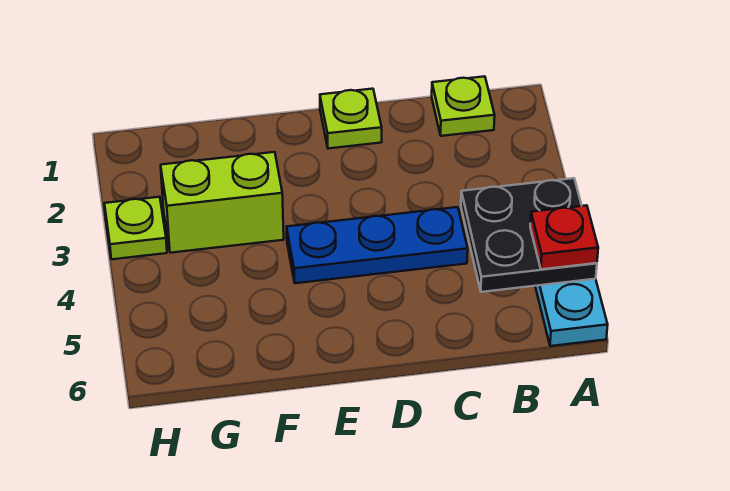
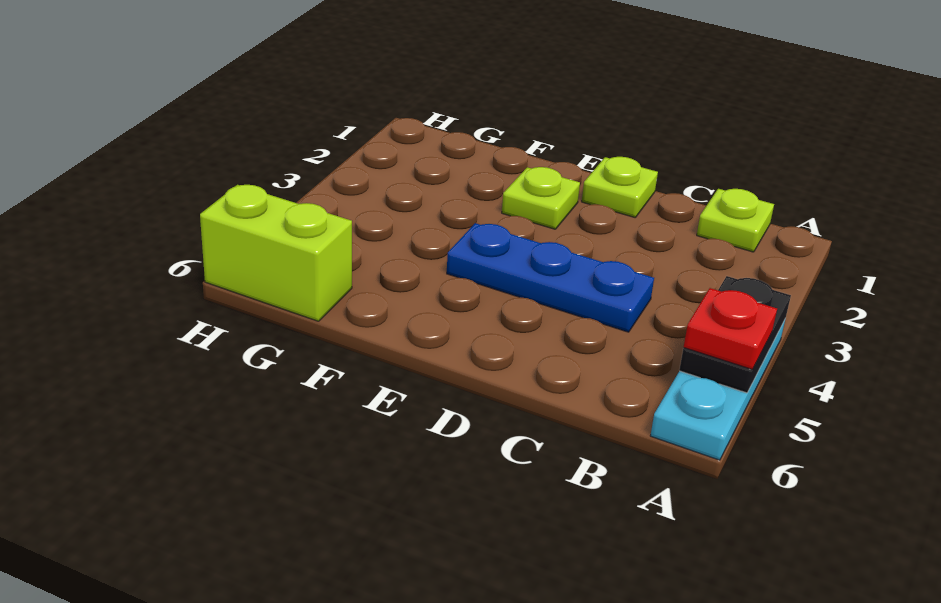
black plate A4:B5 level 2 -> black plate A4:A5 level 2
lime brick F3:G3 level 1 -> lime brick G6:H6 level 1
lime plate H3 level 1 -> lime plate E2 level 1

